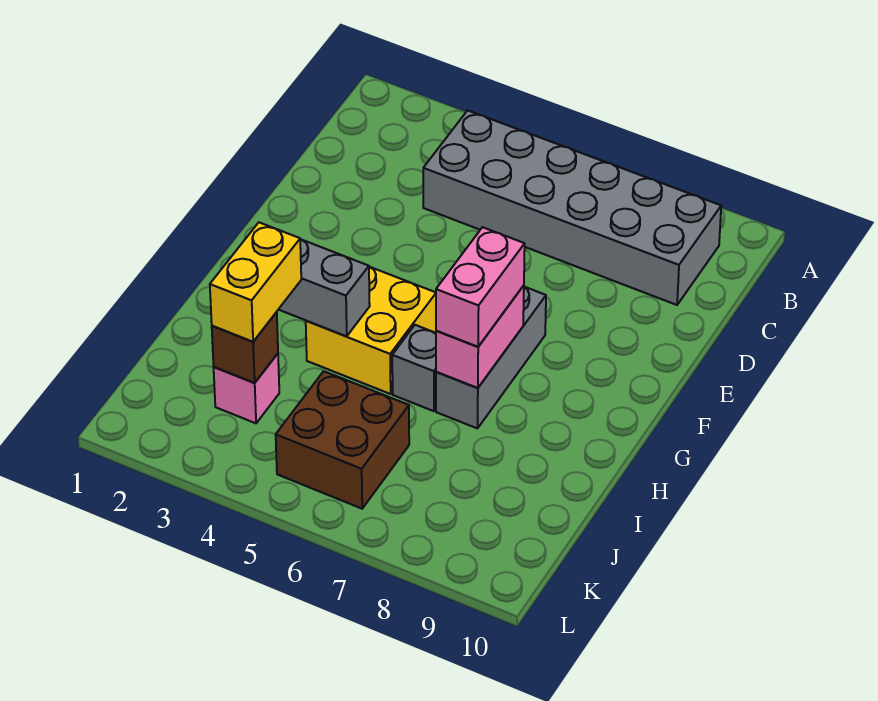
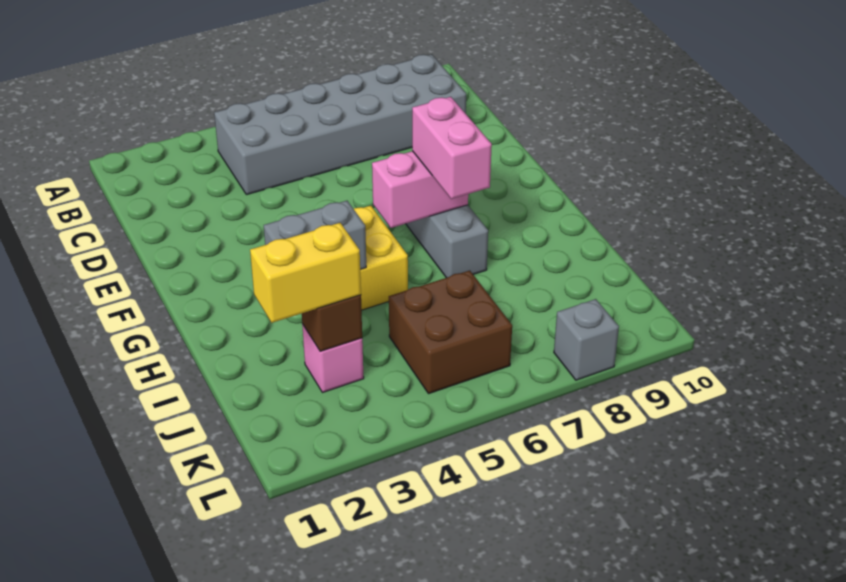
pink brick G7:H7 level 2 -> pink brick G6:G7 level 2
grey brick H6 level 1 -> grey brick L8 level 1
yellow brick I3:J3 level 3 -> yellow brick J2:J3 level 3

